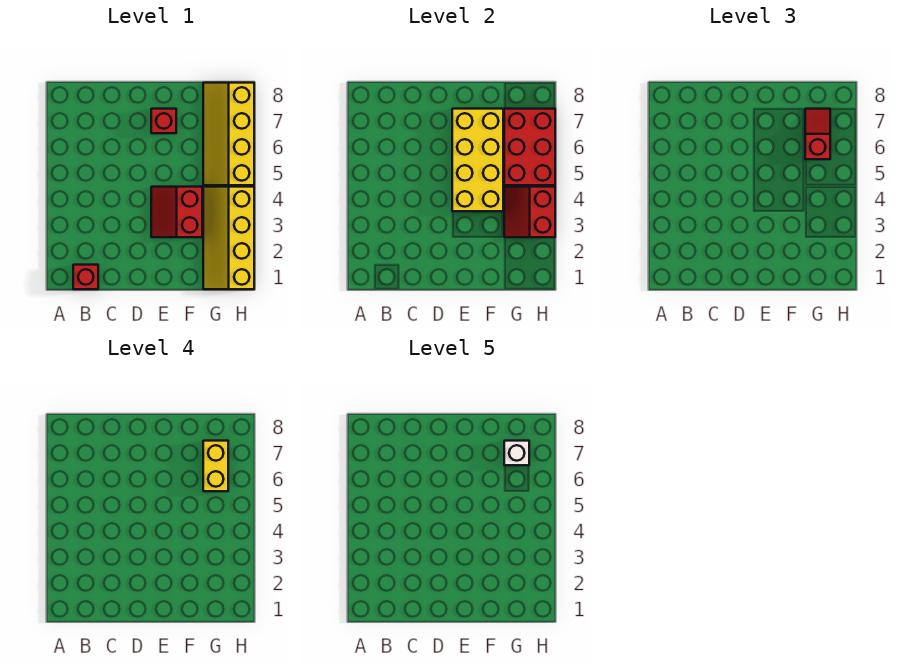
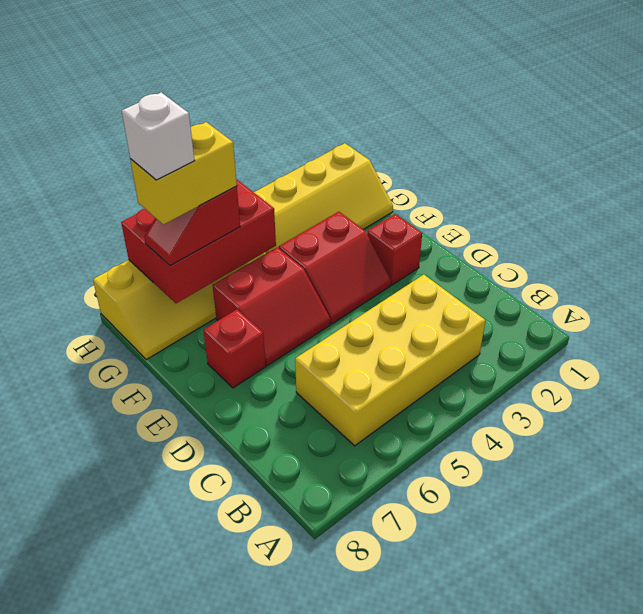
red brick B1 level 1 -> red brick E2 level 1
yellow brick E4:F7 level 2 -> yellow brick B3:C6 level 1
red slope G3:H4 level 2 top H -> red slope E5:F6 level 1 top F

